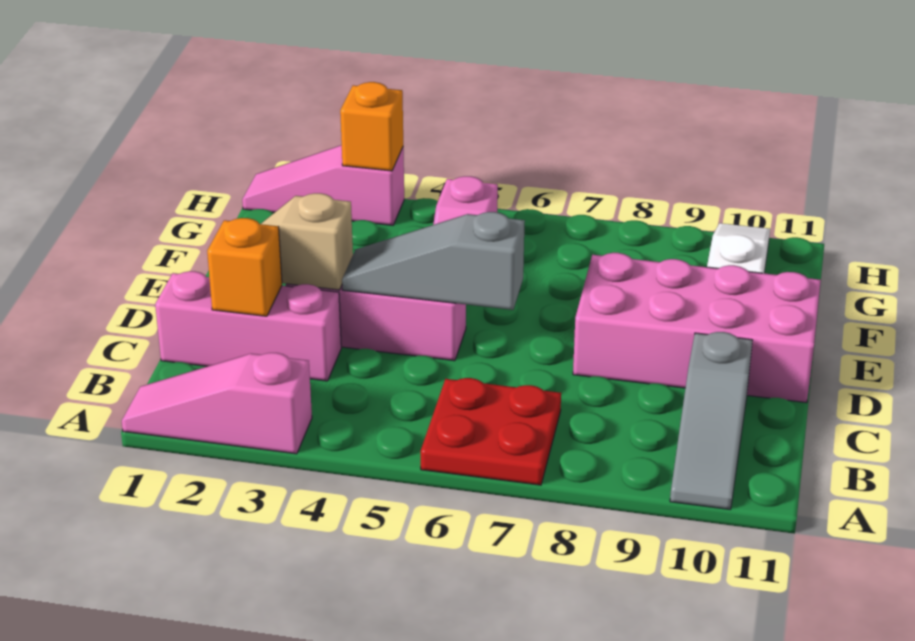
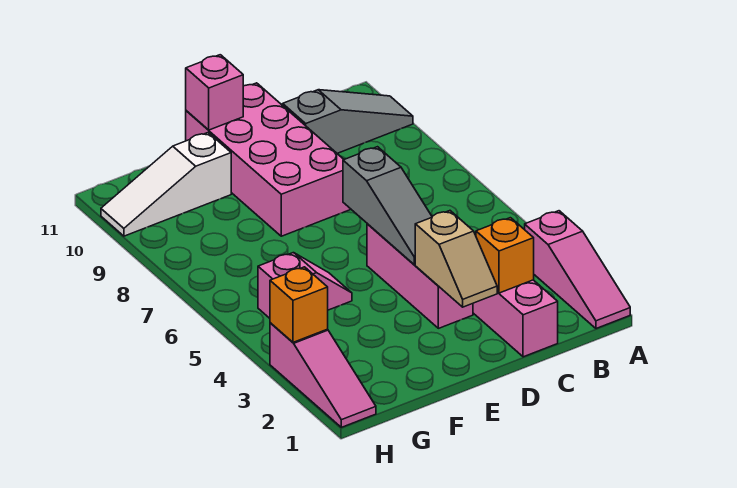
red plate A6:B7 level 1 -> none
none -> pink brick E11 level 2

